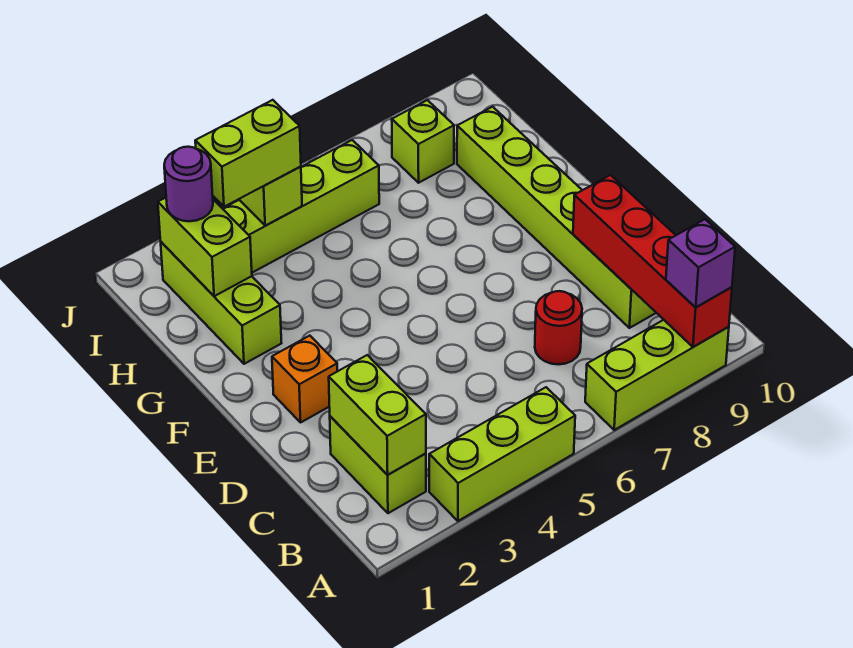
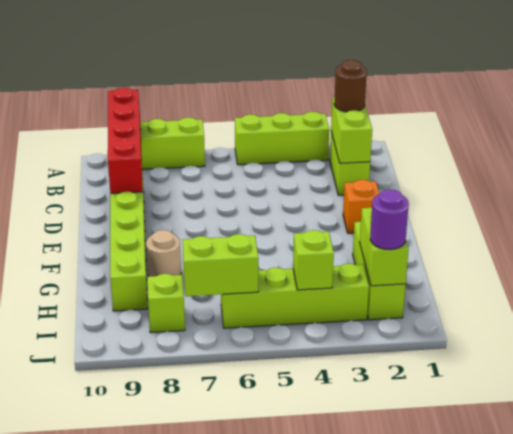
purple brick A9 level 3 -> none
none -> brown round brick B2 level 3
red round brick C7 level 1 -> none
none -> tan round brick G8 level 1
lime brick I3:I4 level 3 -> lime brick I6:I7 level 2

